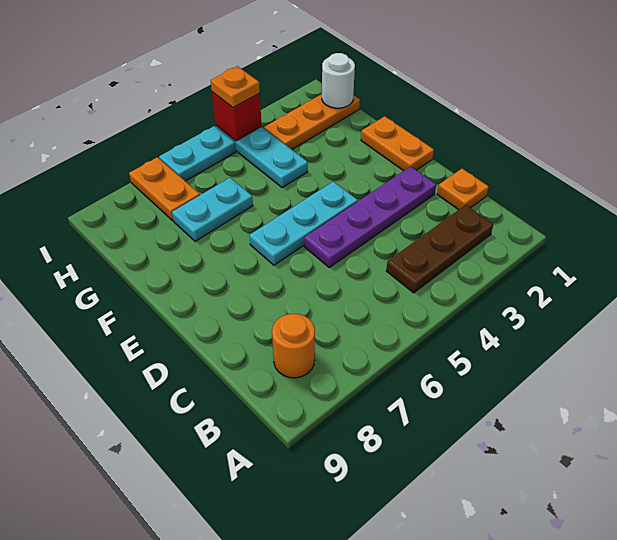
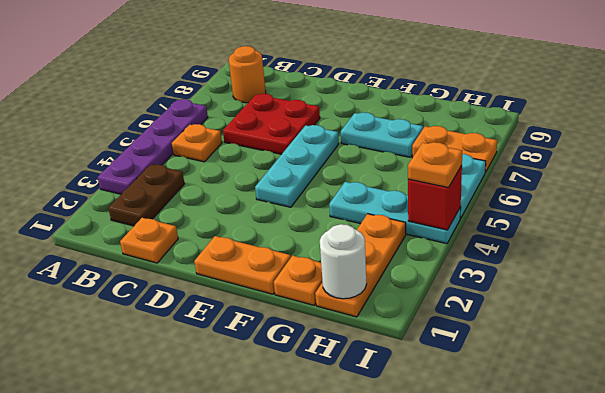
brown plate B2:B4 level 1 -> brown plate B2:B3 level 1
none -> orange plate B5 level 1
none -> red plate C6:D7 level 1
purple plate D2:D5 level 1 -> purple plate A3:A6 level 1
none -> orange plate G1 level 1
cyan plate G6:G7 level 1 -> cyan plate F7:G7 level 1

